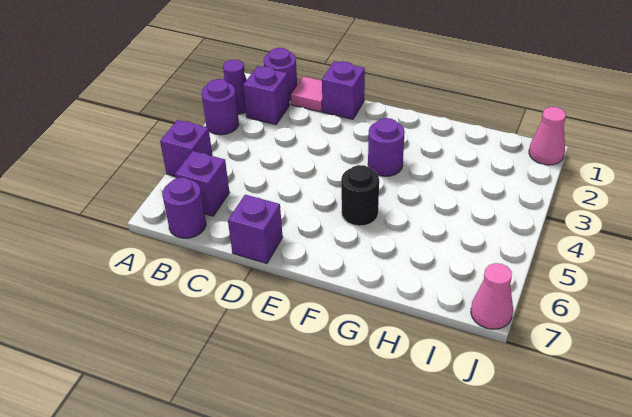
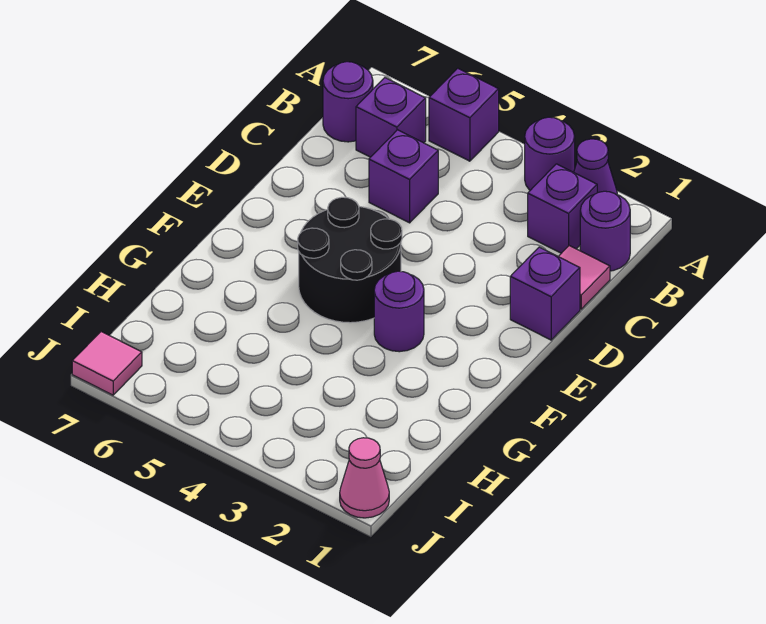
purple brick D7 level 1 -> purple brick C5 level 1
black round brick F5 level 1 -> black round brick E4:F5 level 1
pink cone J7 level 1 -> pink tile J7 level 1

